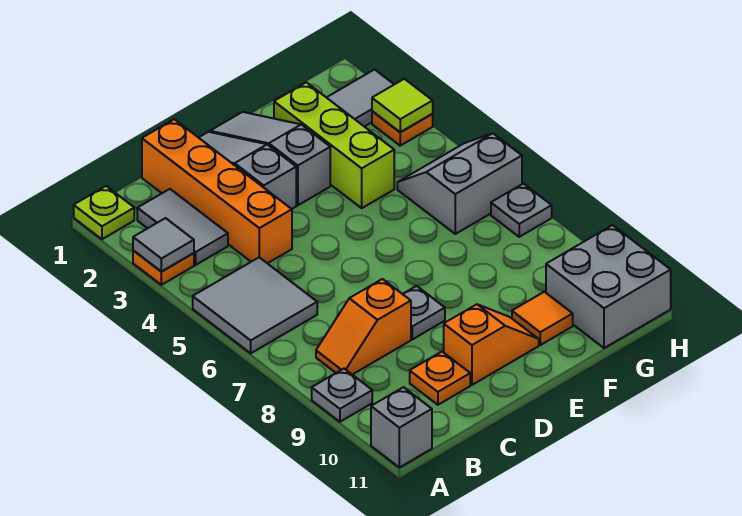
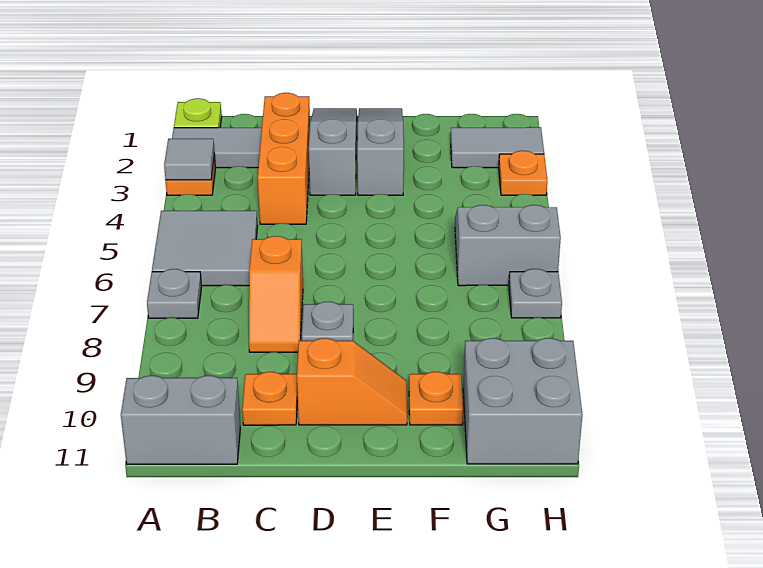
grey plate A9 level 1 -> grey plate A7 level 1
grey brick A11 level 1 -> grey brick A11:B11 level 1
grey tile B2:B3 level 1 -> grey tile A2:B2 level 1
orange slope B8:C8 level 1 top C -> orange slope C7:C8 level 1 top 7
orange brick C1:C4 level 1 -> orange brick C2:C4 level 1
lime brick F2:F4 level 1 -> none
orange tile F10 level 1 -> orange plate F10 level 1
lime tile H3 level 2 -> none

